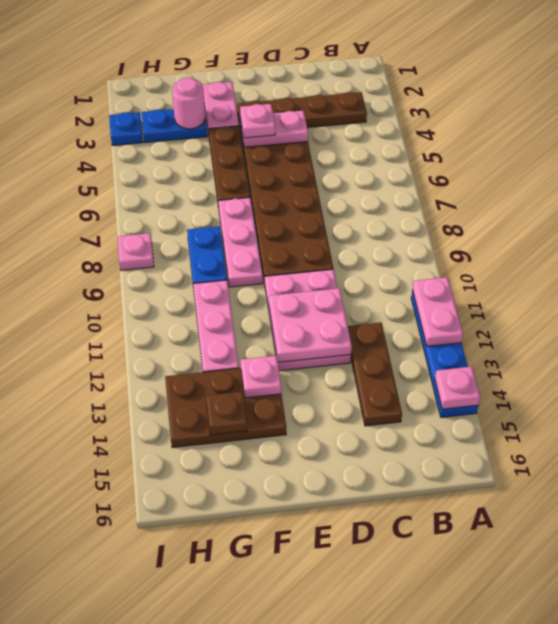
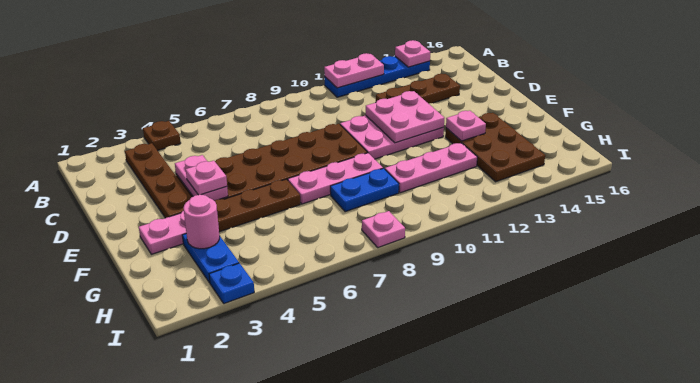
brown plate G14 level 2 -> brown plate A4 level 1

